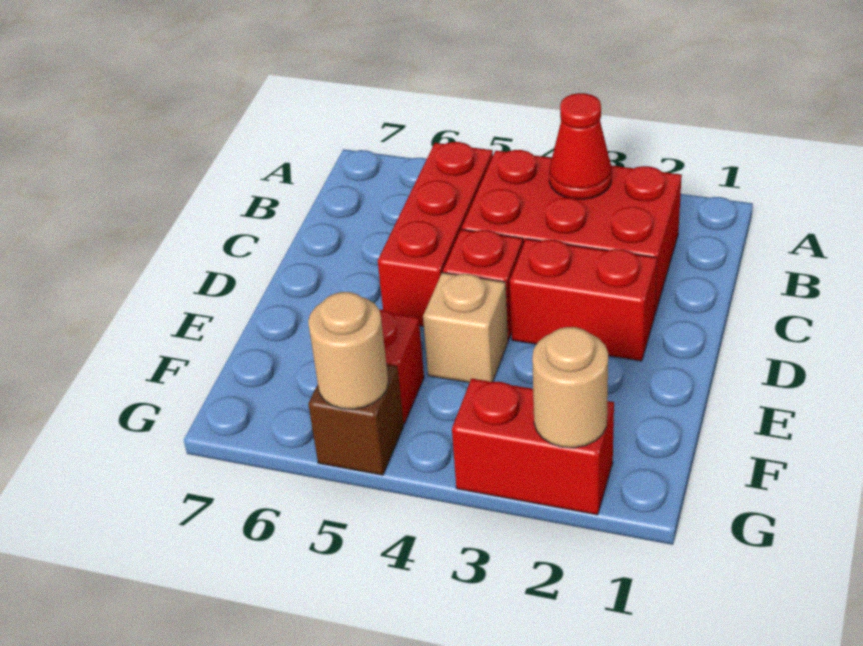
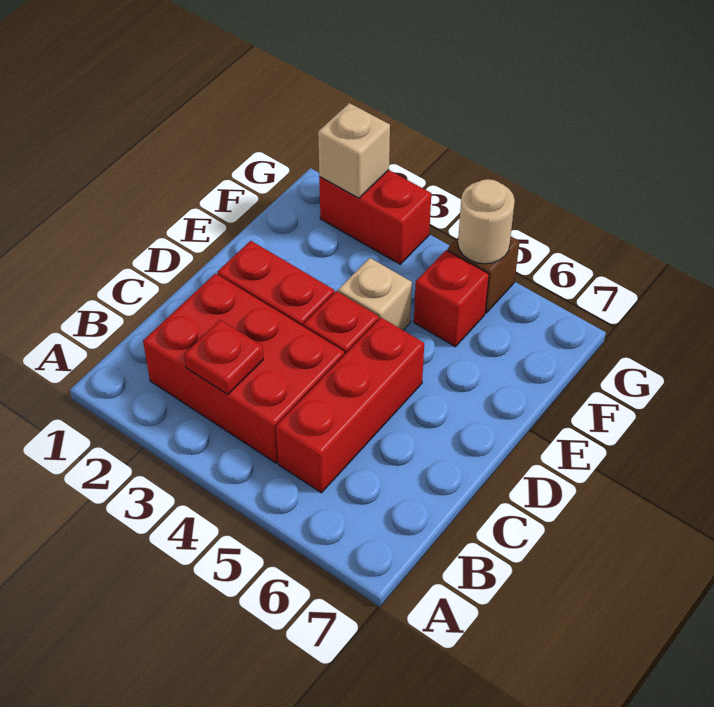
red cone B3 level 2 -> red plate B3 level 2
tan round brick G2 level 2 -> tan brick G2 level 2

